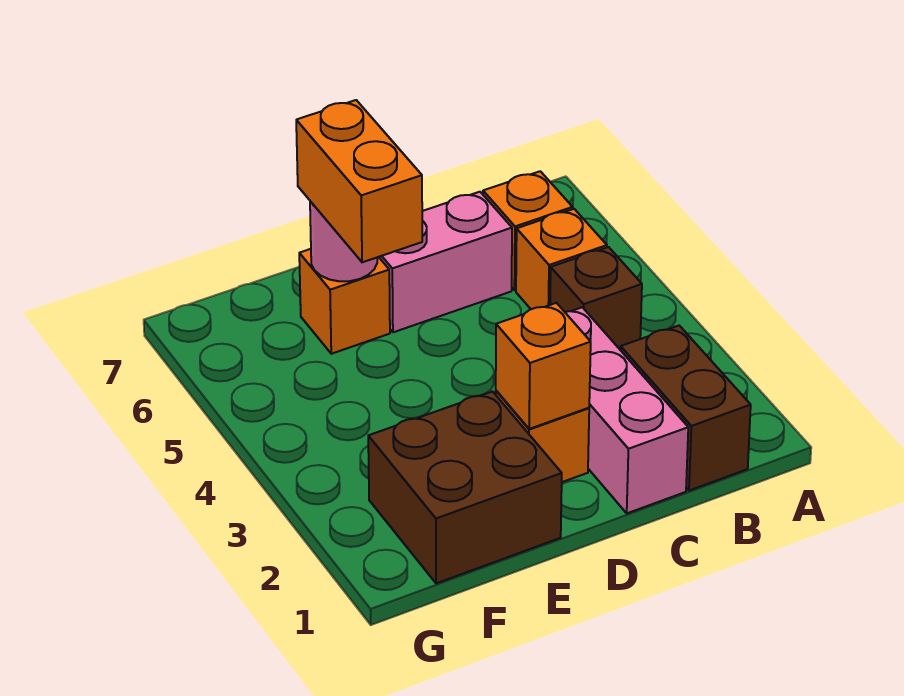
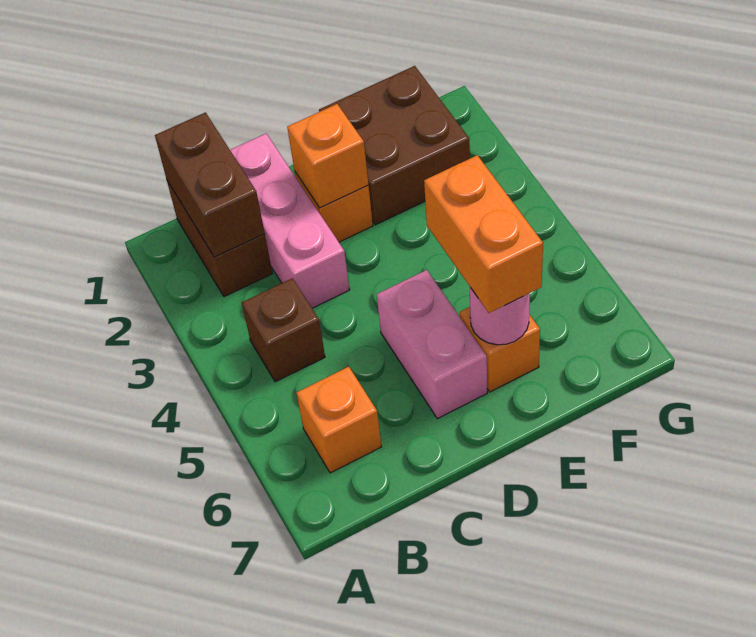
none -> brown brick B1:B2 level 2
orange brick B5 level 1 -> none
pink brick C6:D6 level 1 -> pink brick D5:D6 level 1

